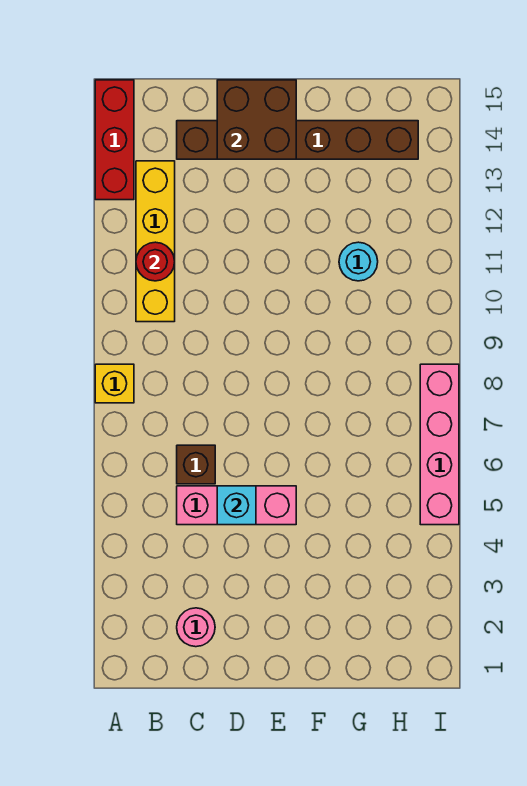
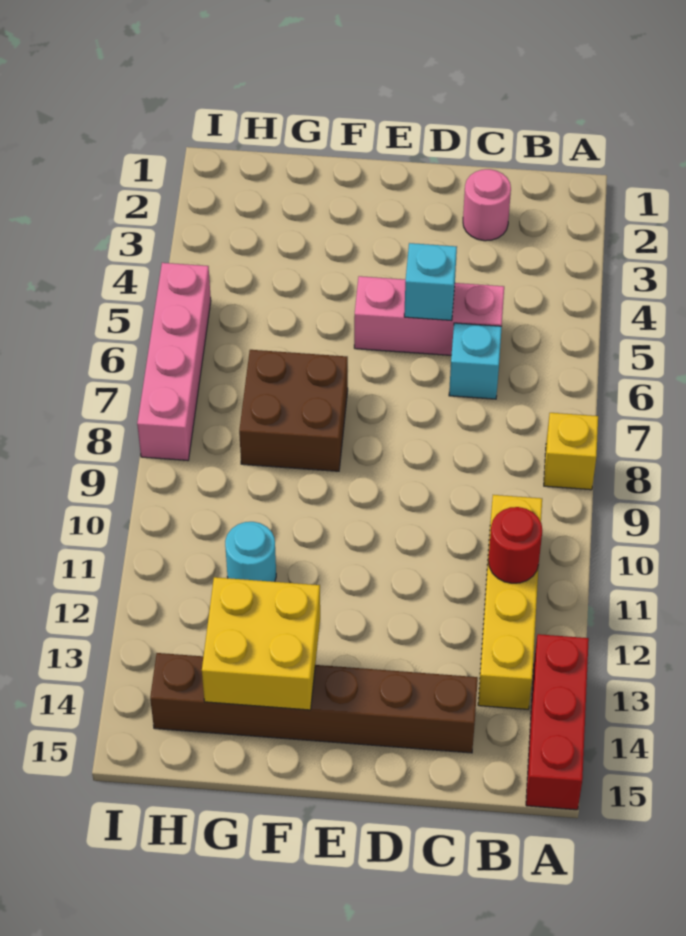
brown brick C6 level 1 -> cyan brick C6 level 1
brown brick D14:E15 level 2 -> brown brick F7:G8 level 1
none -> yellow brick F13:G14 level 2

